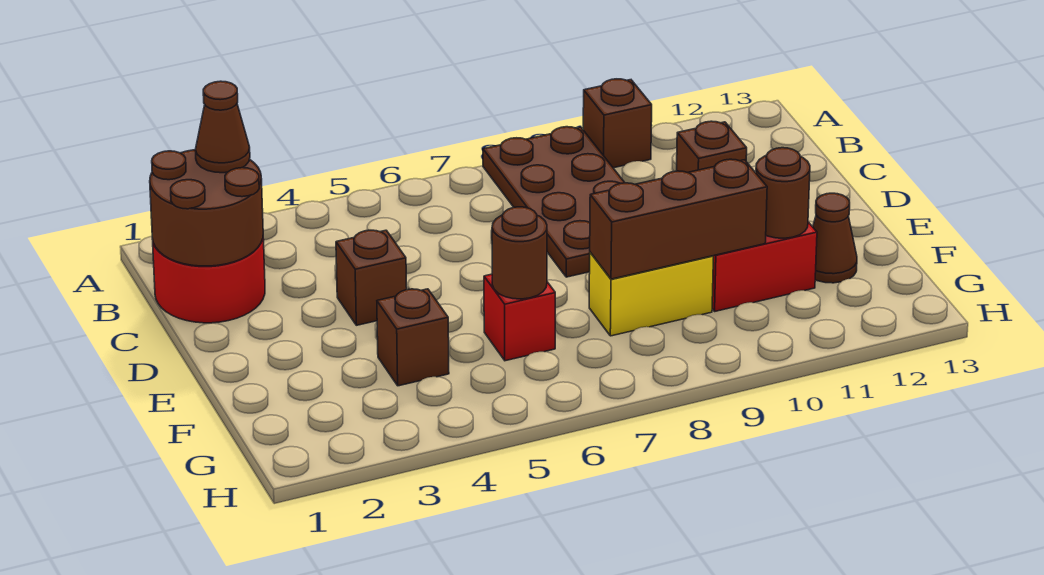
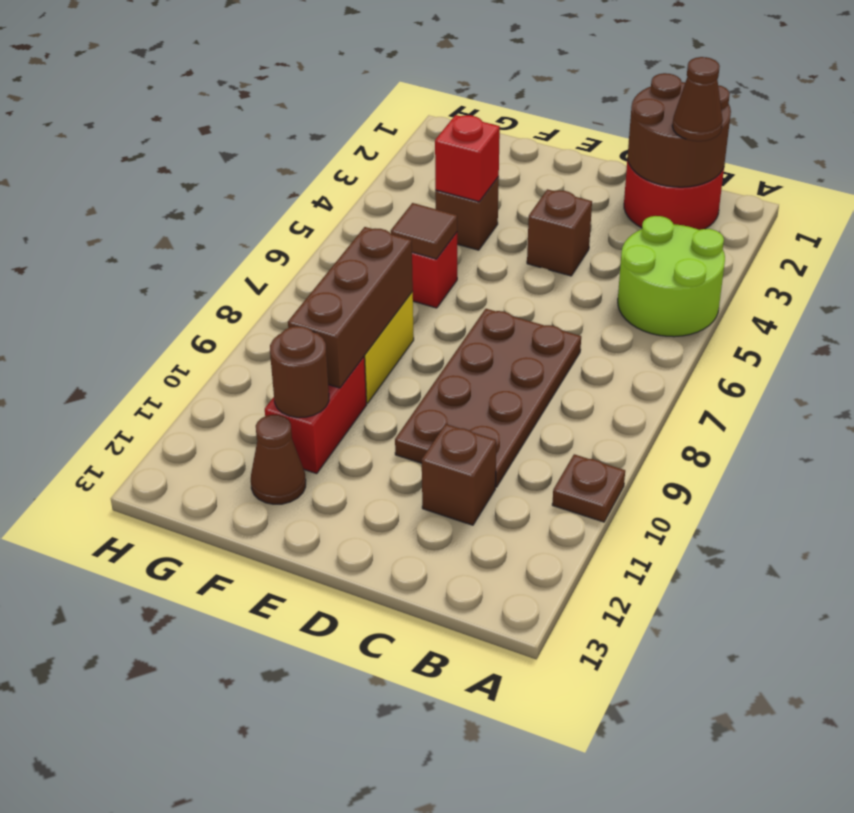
none -> lime round brick A4:B5 level 1
brown plate A8:D9 level 1 -> brown plate C7:D10 level 1
brown brick A10 level 1 -> brown plate A10 level 1
none -> red brick F4 level 2
brown round brick F6 level 2 -> brown tile F6 level 2

